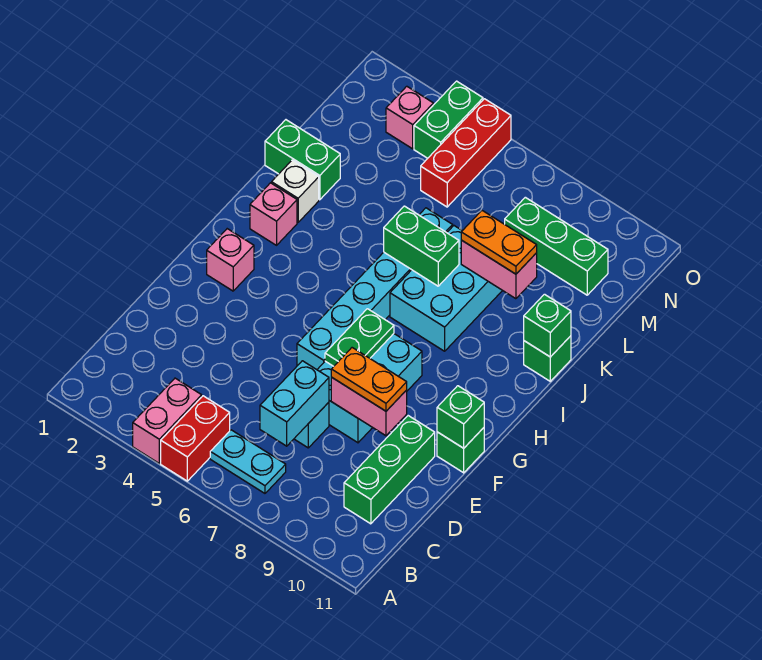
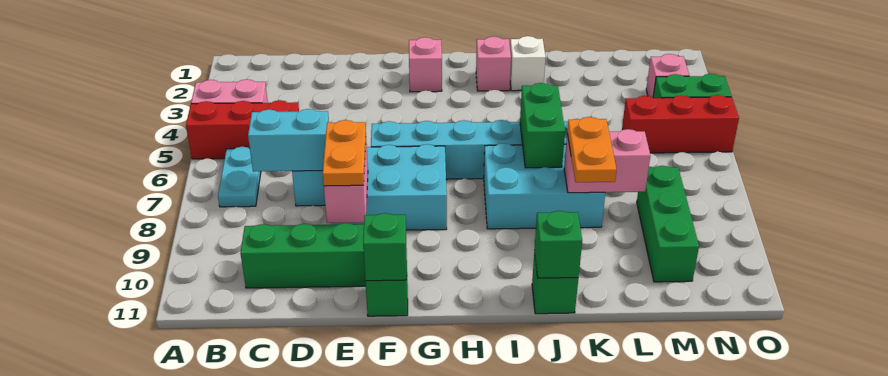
red brick A5:B5 level 1 -> red brick A5:C5 level 1
green plate F7:G7 level 2 -> none
green brick K1:K2 level 1 -> none
pink brick K8:K9 level 2 -> pink brick K8:L8 level 2

